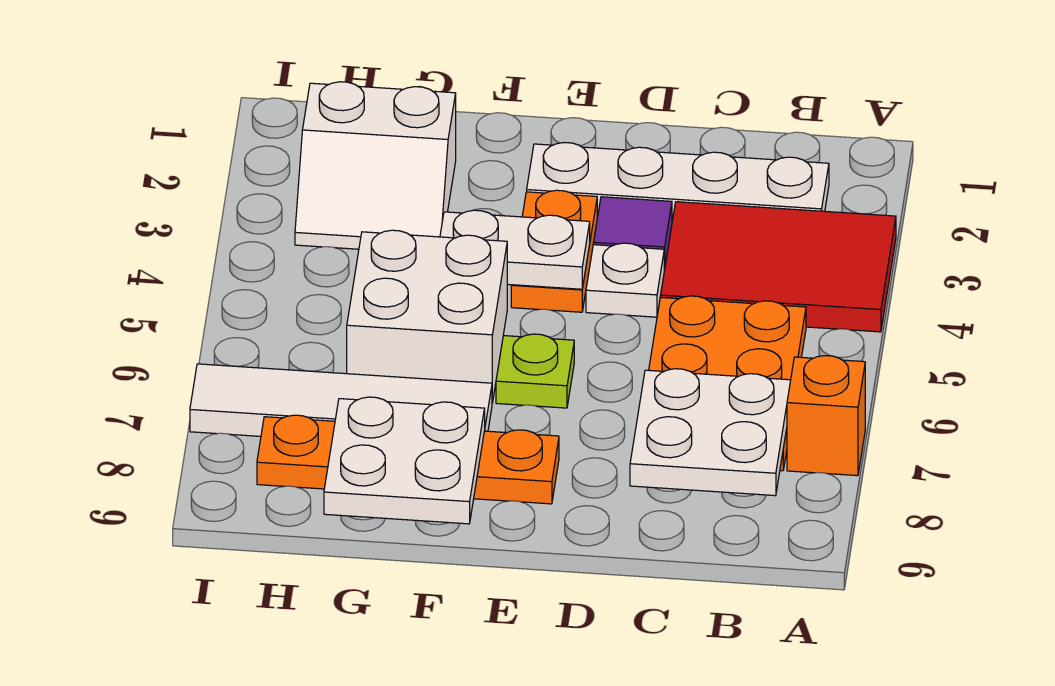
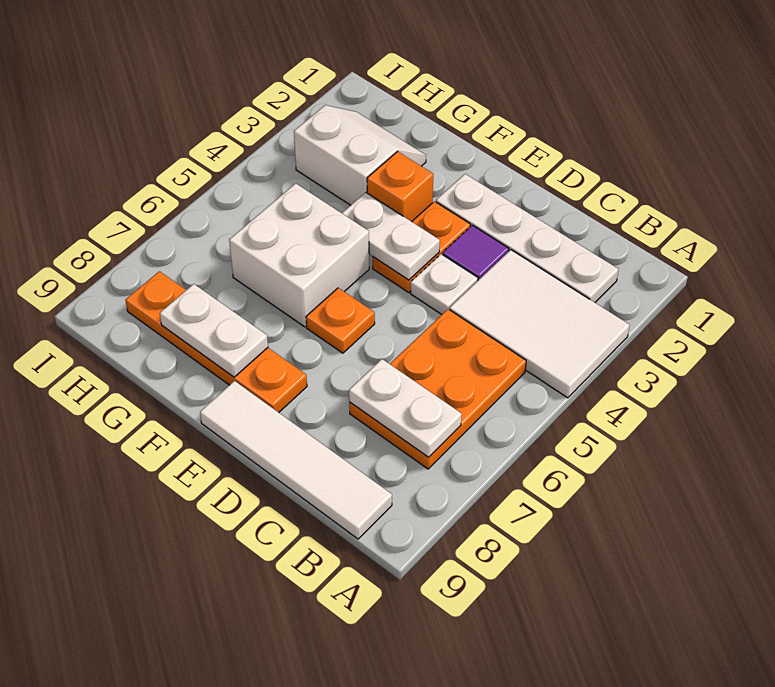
red tile A3:C4 level 1 -> white tile A3:C4 level 1
orange brick A7 level 1 -> orange brick F3 level 1
white plate B7:C8 level 2 -> white plate B7:C7 level 2
lime plate E6 level 1 -> orange plate E6 level 1
white tile F7:I7 level 1 -> white tile B9:E9 level 1
white plate F8:G9 level 2 -> white plate F8:G8 level 2
white slope G2:H3 level 1 top 2 -> white slope G2:H3 level 1 top 3

